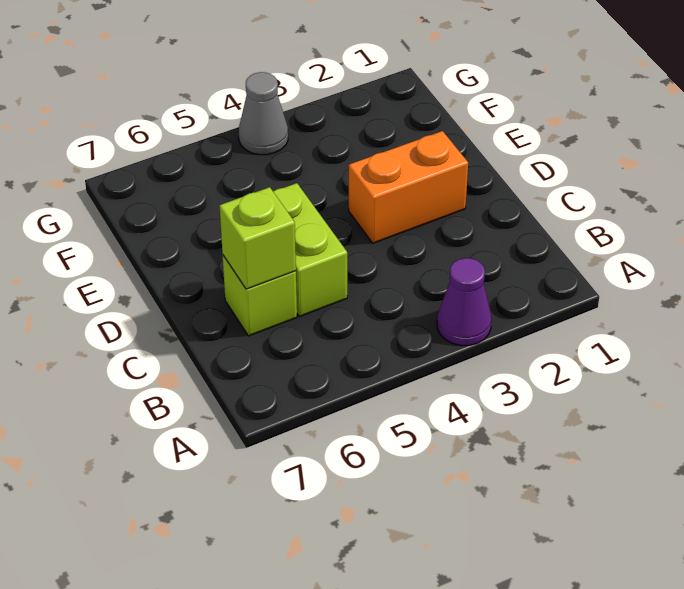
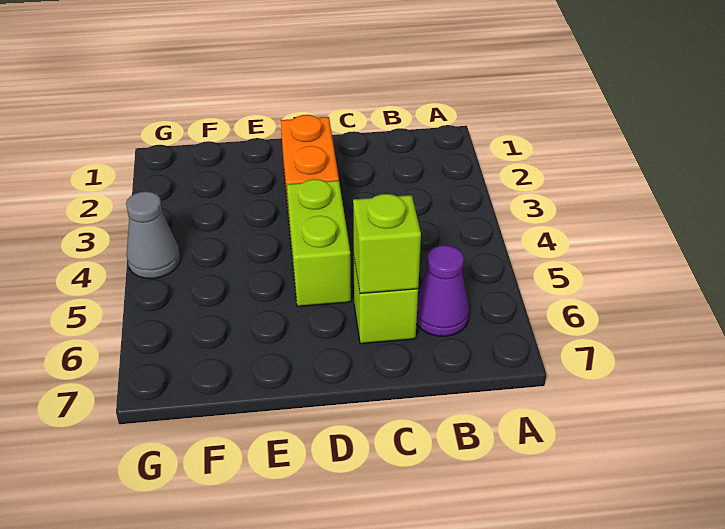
purple cone A3 level 1 -> purple cone B6 level 1
lime brick C5:D5 level 1 -> lime brick D4:D5 level 1

